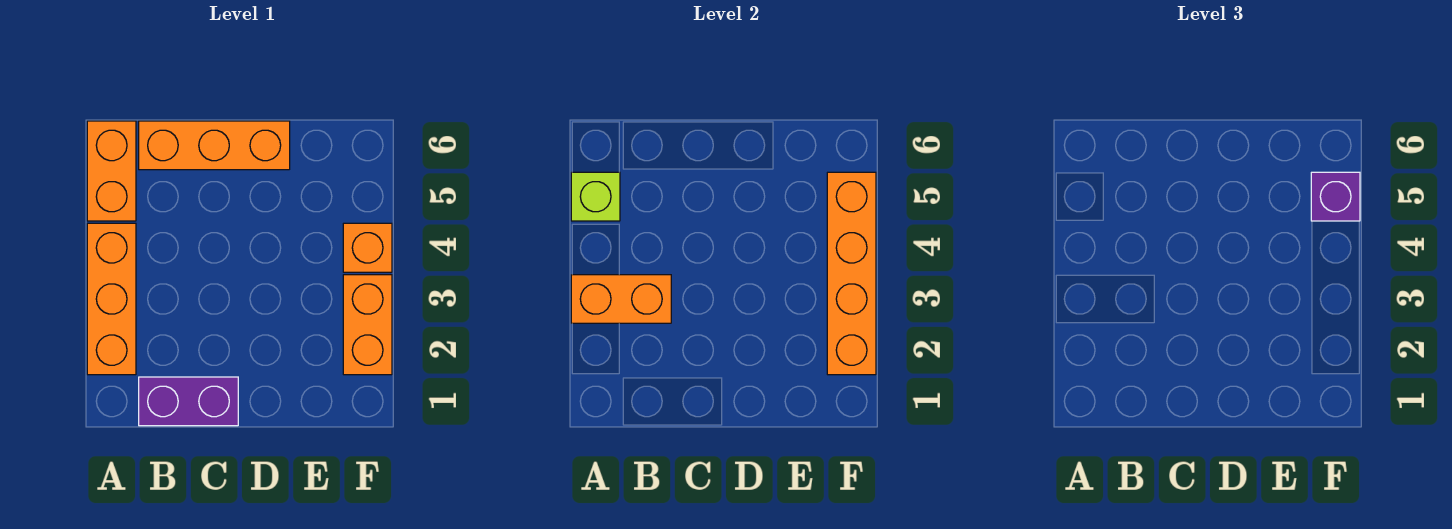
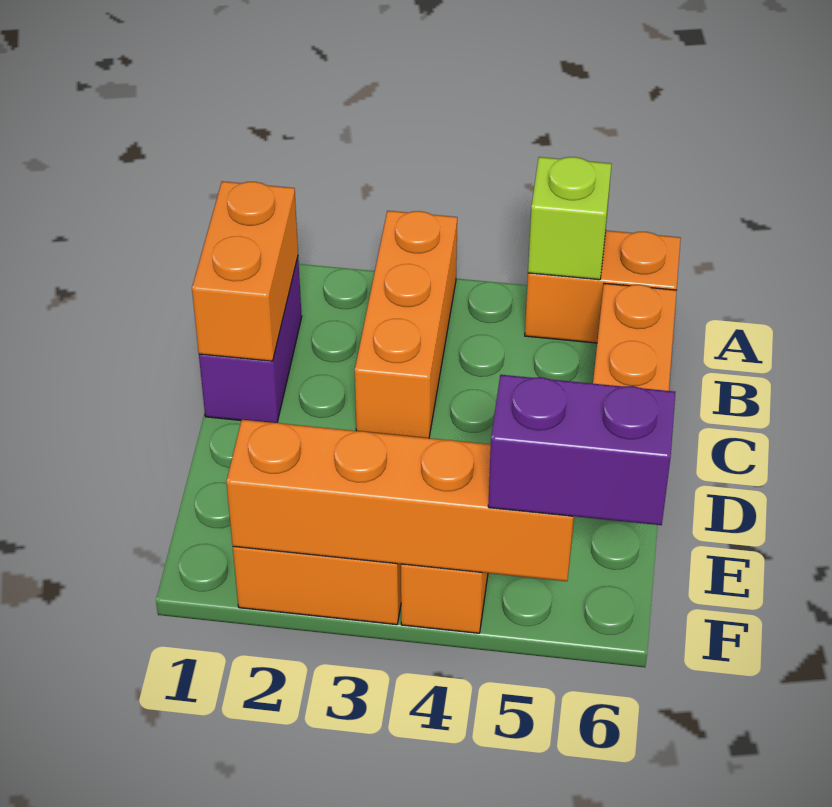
orange brick A2:A4 level 1 -> orange brick A3:C3 level 1
orange brick A3:B3 level 2 -> orange brick B1:C1 level 2
purple brick F5 level 3 -> purple brick F5:F6 level 3

